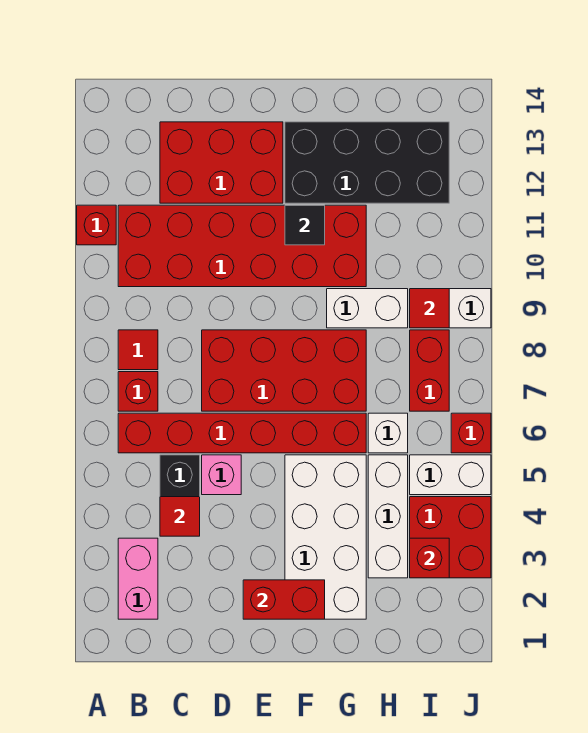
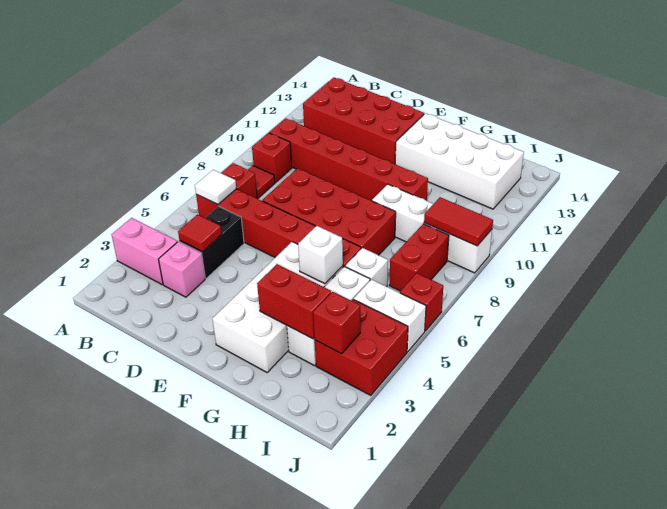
red brick A11 level 1 -> red brick B9 level 1
pink brick B2:B3 level 1 -> pink brick A3:B3 level 1
none -> white tile B6 level 2
red brick B10:G11 level 1 -> red brick B10:G10 level 1
red brick C12:E13 level 1 -> red brick B12:E13 level 1
pink brick D5 level 1 -> pink brick C3 level 1
red brick E2:F2 level 2 -> red brick G3:H3 level 2
black tile F11 level 2 -> none
black brick F12:I13 level 1 -> white brick F12:I13 level 1
none -> white brick G5 level 2
red tile I9 level 2 -> red tile I9:J9 level 2

